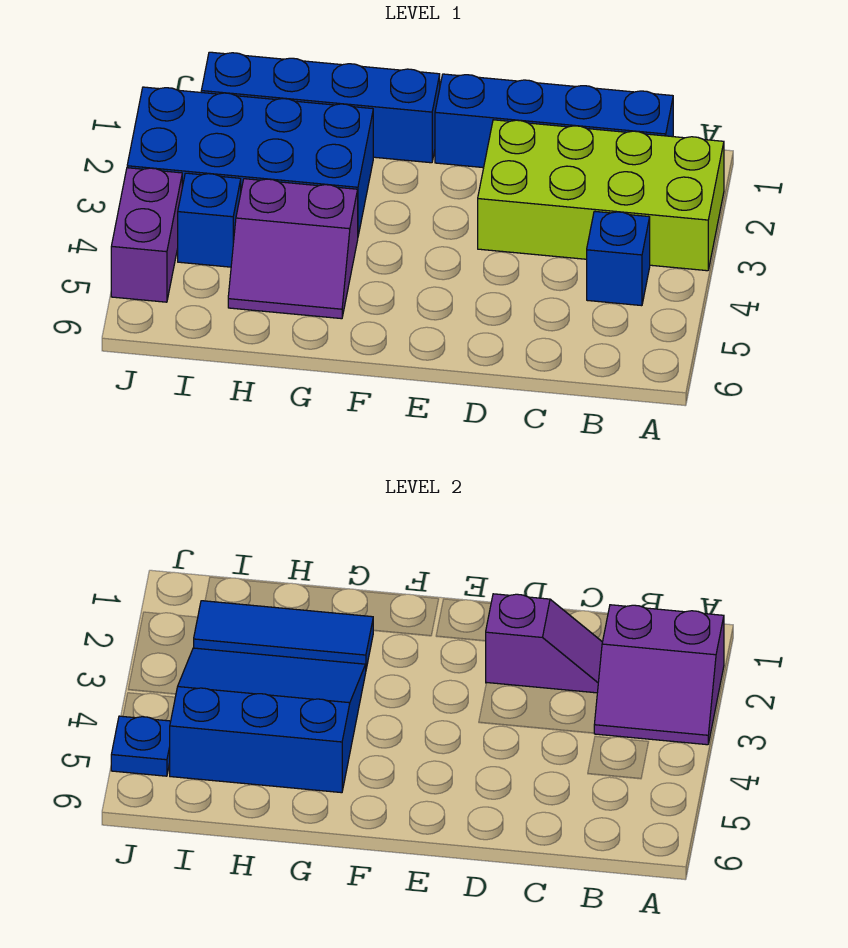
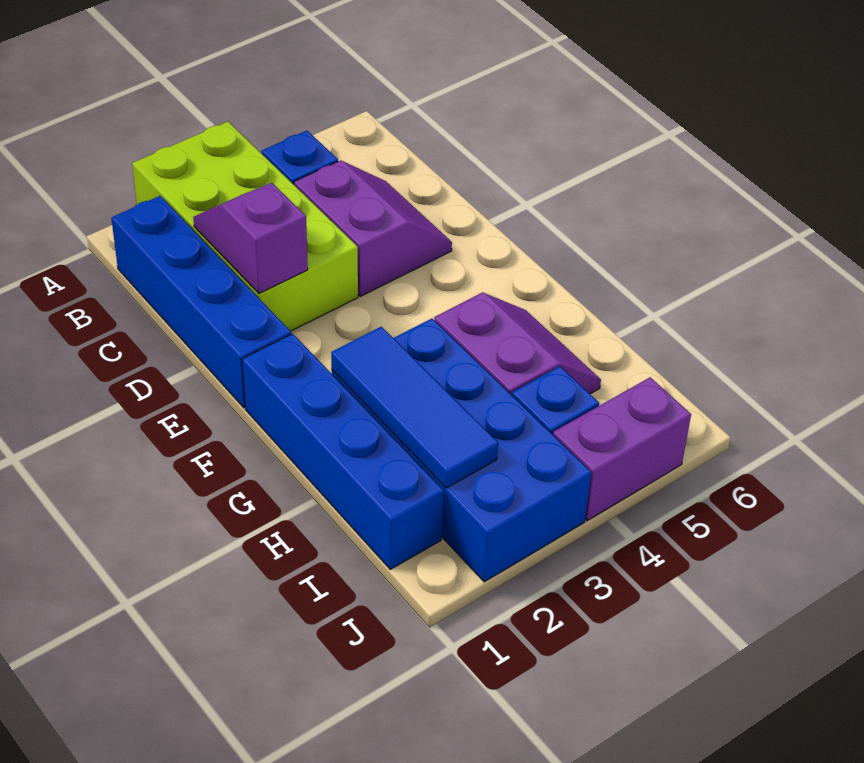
purple slope A2:B3 level 2 top 2 -> purple slope C4:D5 level 1 top 4
blue slope G3:I5 level 2 top 5 -> none
blue plate J5 level 2 -> none

